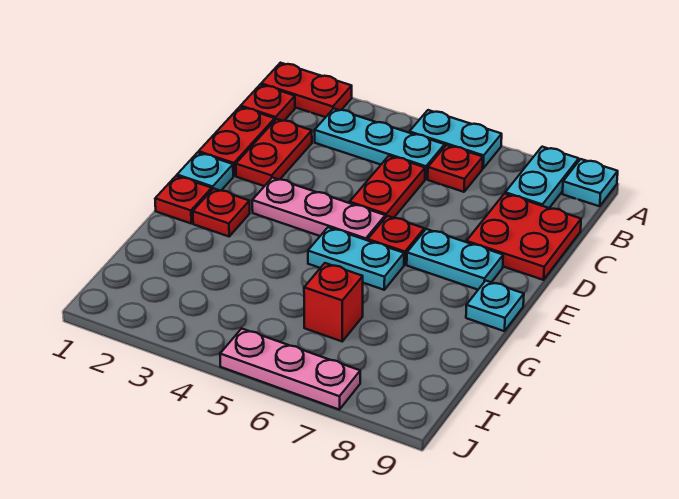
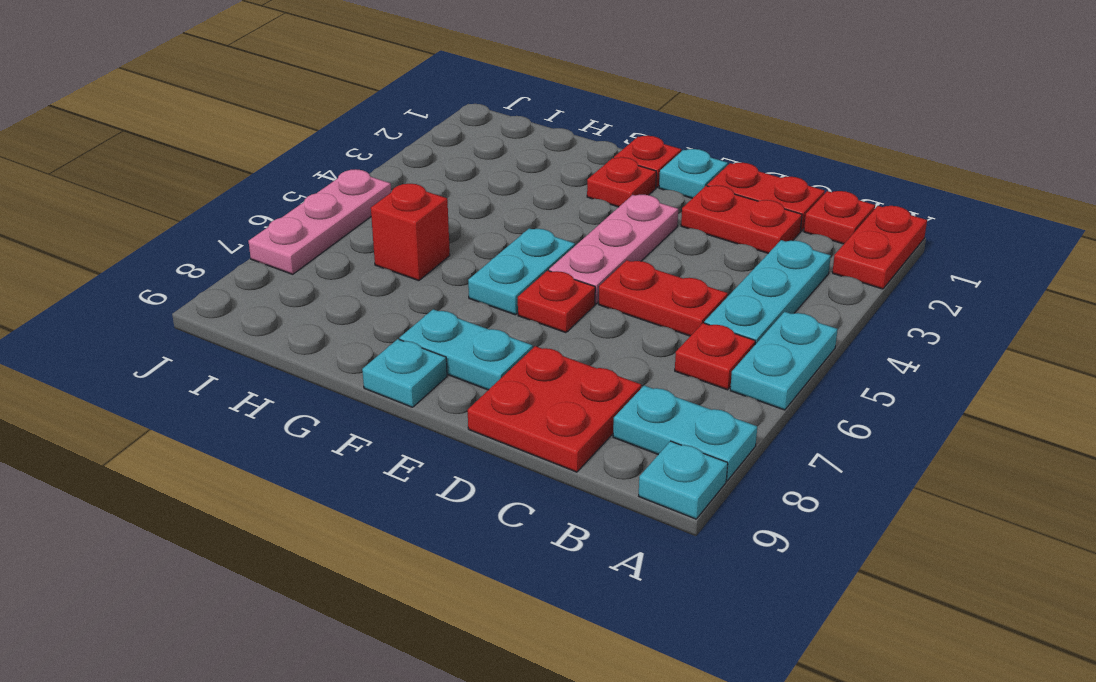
cyan plate E7:E8 level 1 -> cyan plate E8:F8 level 1

